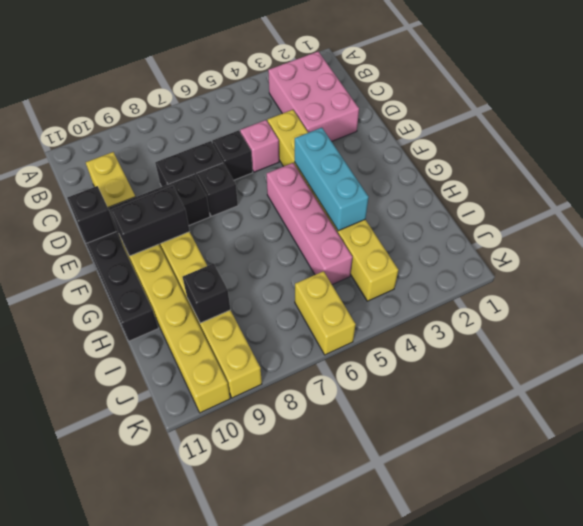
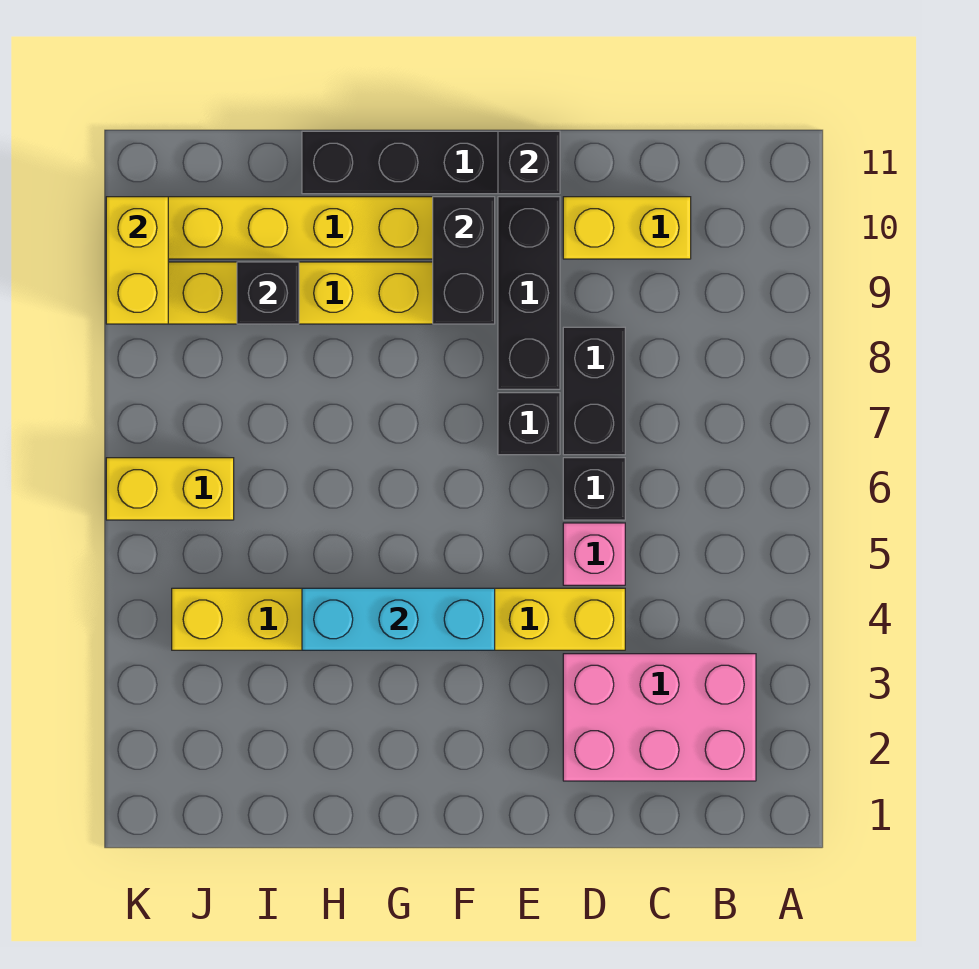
pink brick F5:I5 level 1 -> none
none -> yellow brick K9:K10 level 2

